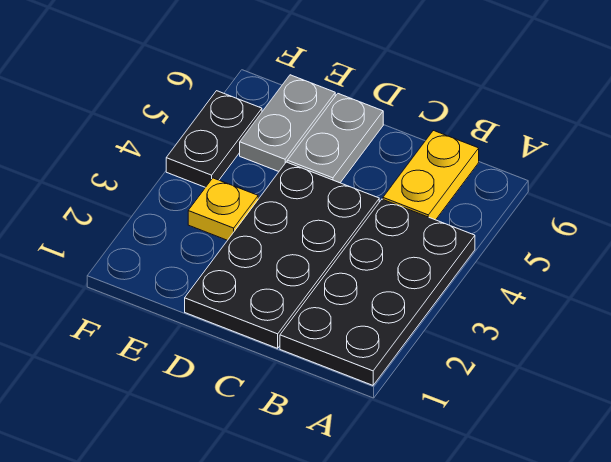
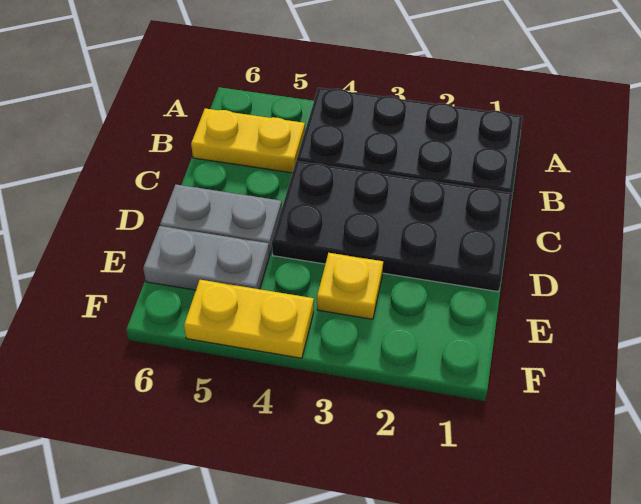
black plate F4:F5 level 1 -> yellow plate F4:F5 level 1

